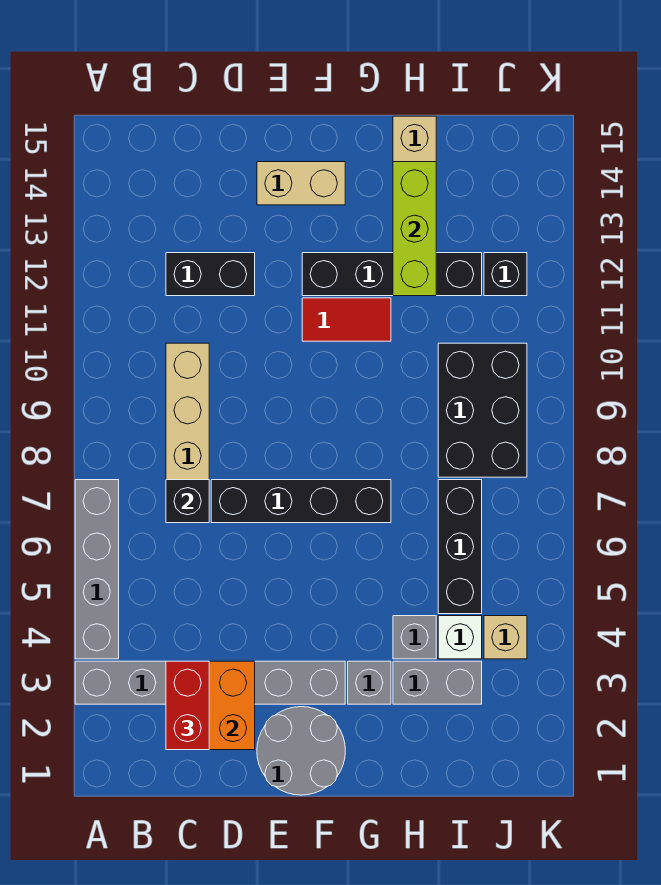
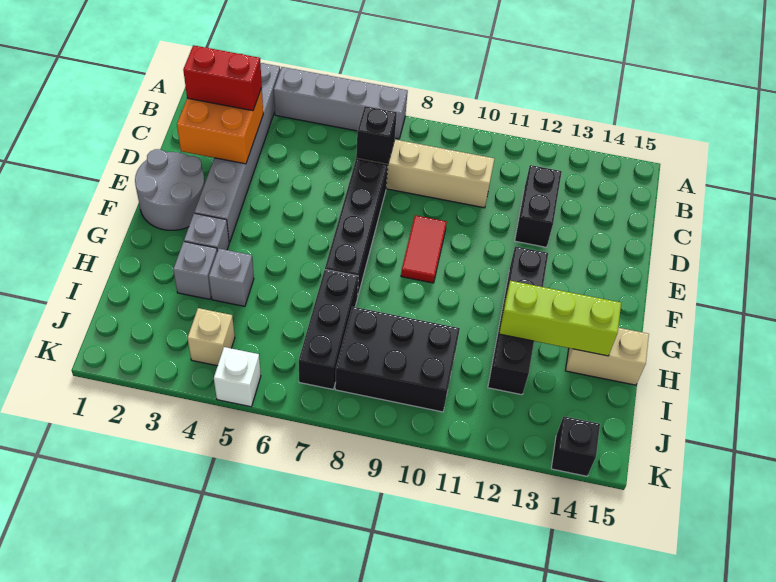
tan brick E14:F14 level 1 -> none
red tile F11:G11 level 1 -> red tile E9:F9 level 1
grey brick H3:I3 level 1 -> grey brick H3 level 1
white brick I4 level 1 -> white brick K5 level 1
black brick I5:I7 level 1 -> black brick H7:J7 level 1
black brick J12 level 1 -> black brick K14 level 1

